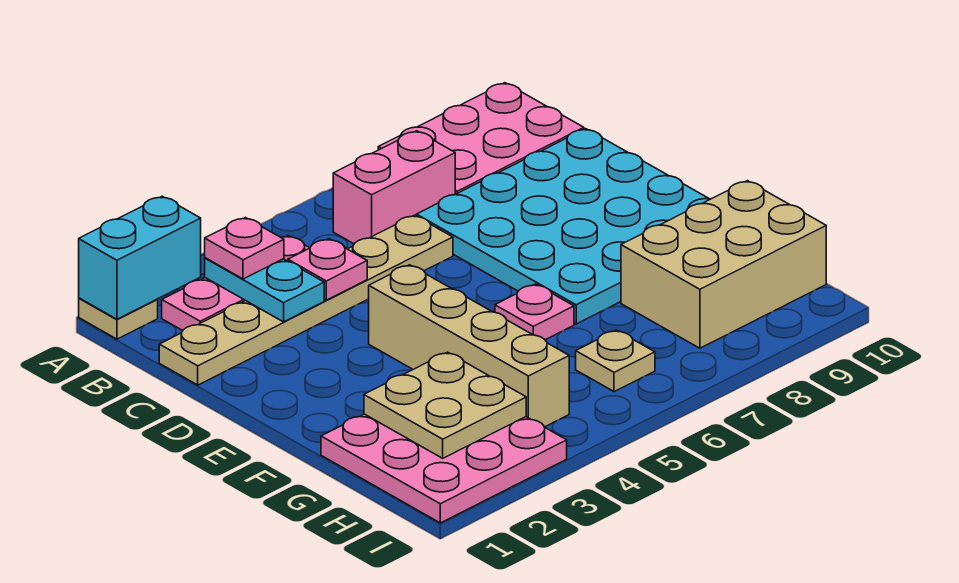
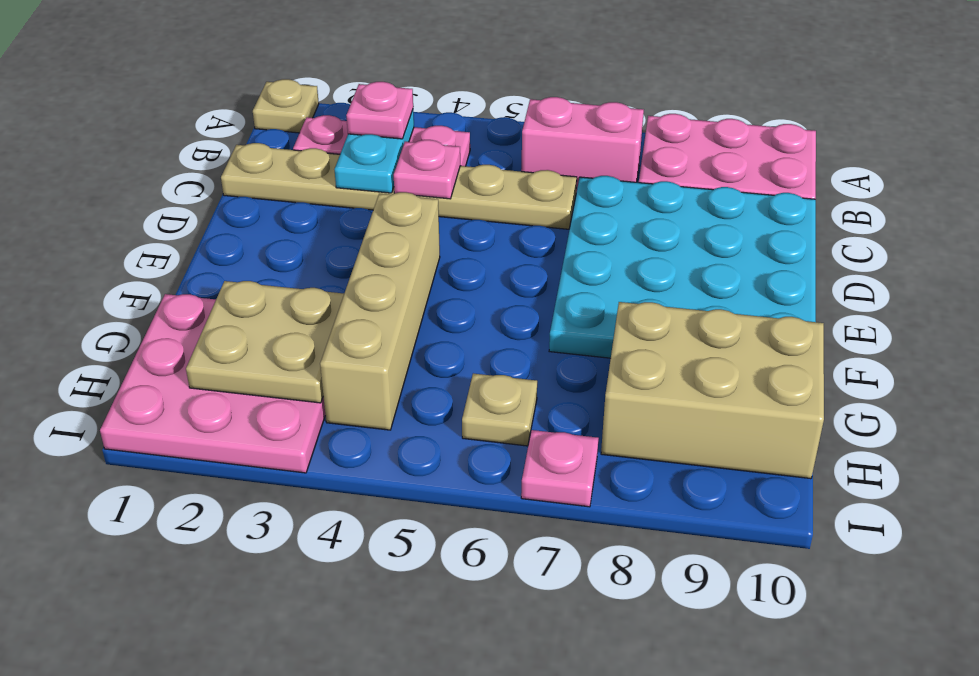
cyan brick A1:A2 level 2 -> none
pink plate F6 level 1 -> pink plate I7 level 1

